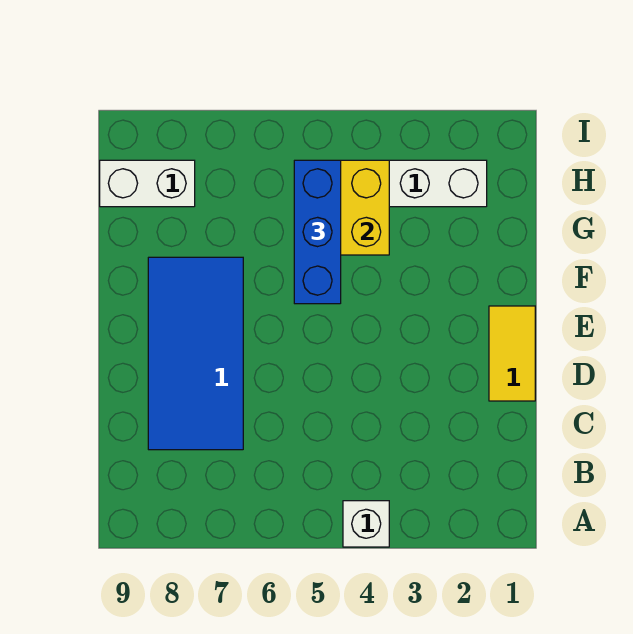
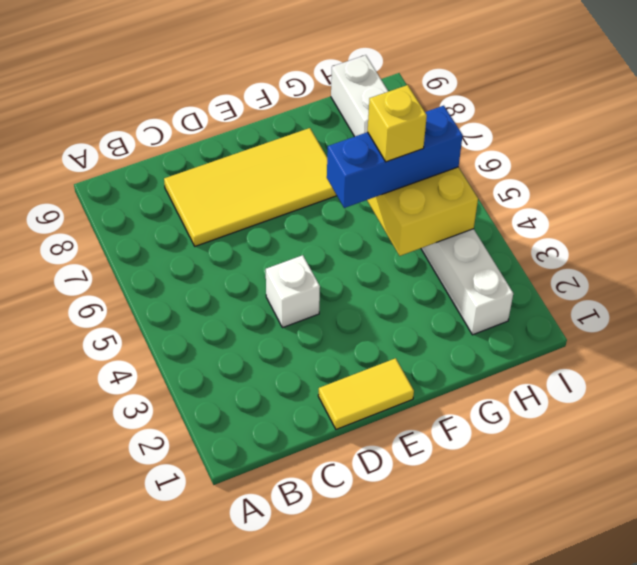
white brick A4 level 1 -> white brick D4 level 1
blue tile C7:F8 level 1 -> yellow tile C7:F8 level 1
none -> yellow brick G5 level 4

